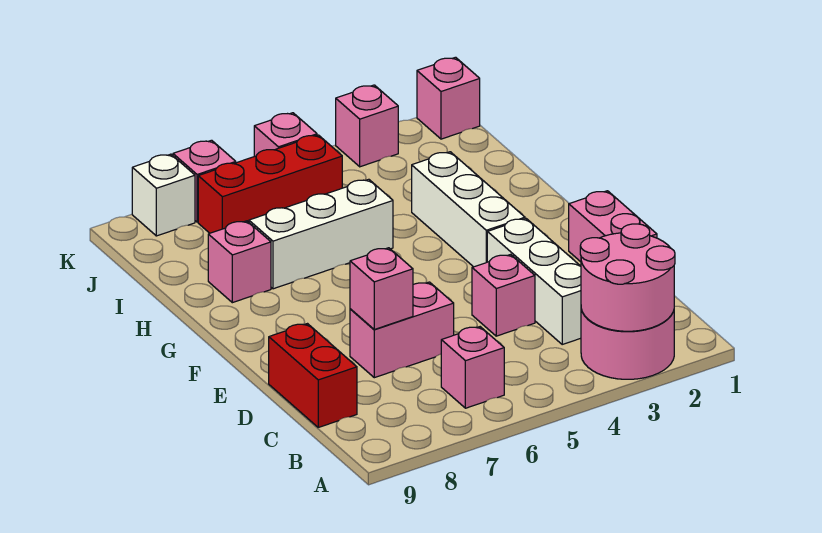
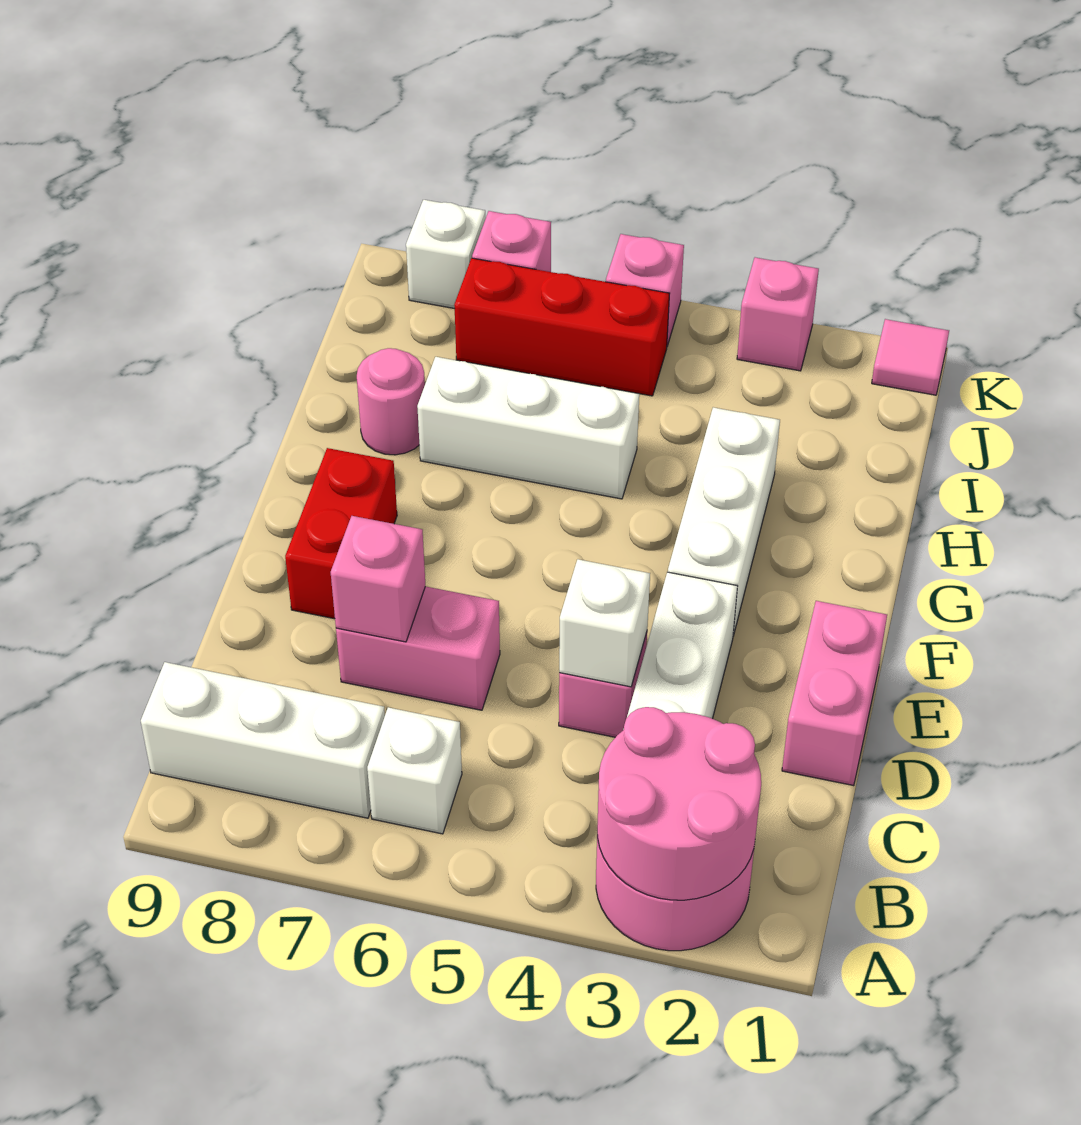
pink brick B6 level 1 -> white brick B6 level 1
none -> white brick B7:B9 level 1
red brick C9:D9 level 1 -> red brick E8:F8 level 1
none -> white brick D4 level 2
pink brick H8 level 1 -> pink round brick H8 level 1
pink brick K1 level 1 -> pink tile K1 level 1

